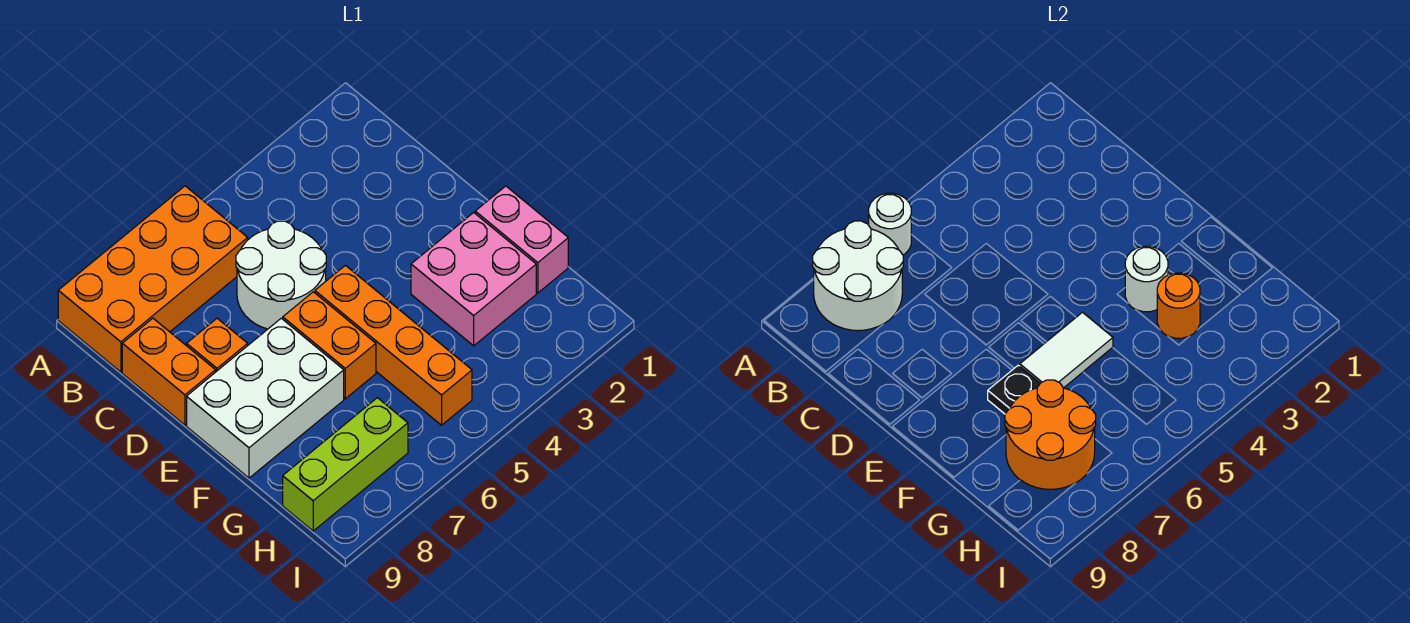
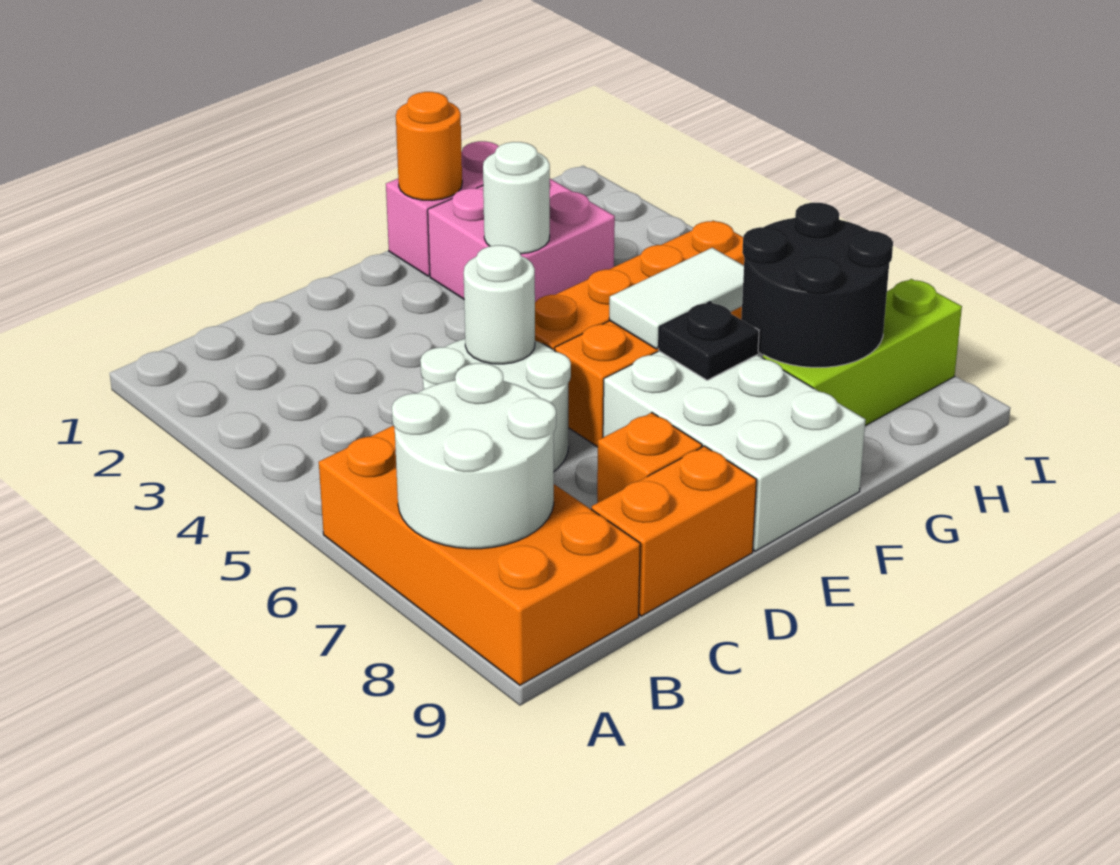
white round brick A6 level 2 -> white round brick D5 level 2
white tile F5:F6 level 2 -> white tile F6:G6 level 2
orange round brick G3 level 2 -> orange round brick F1 level 2
orange round brick G7:H8 level 2 -> black round brick G7:H8 level 2
lime brick H7:H9 level 1 -> lime brick G8:I8 level 1

